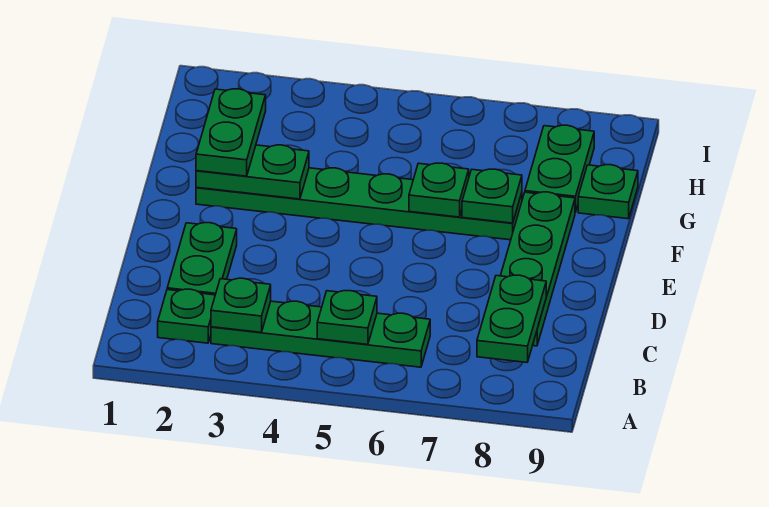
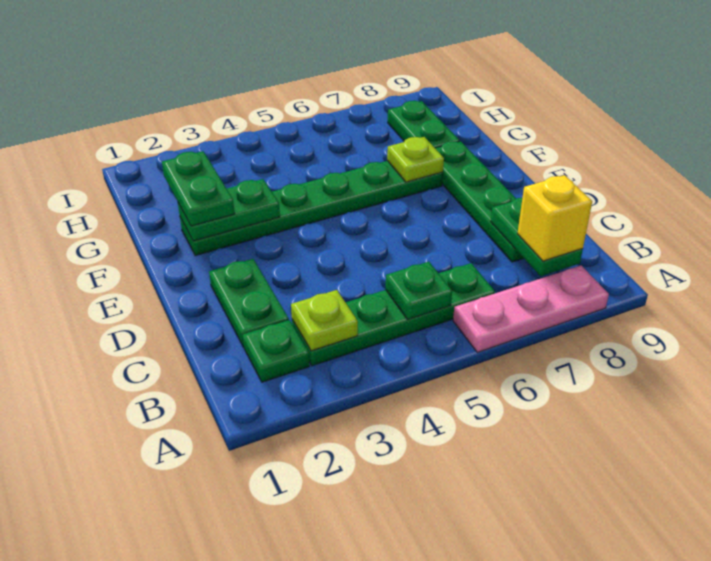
none -> pink plate A6:A8 level 1
green plate B3 level 2 -> lime plate B3 level 2
none -> yellow brick B8 level 3
green plate F6 level 2 -> none
green plate F7 level 2 -> lime plate F7 level 2
green plate G9 level 1 -> none

